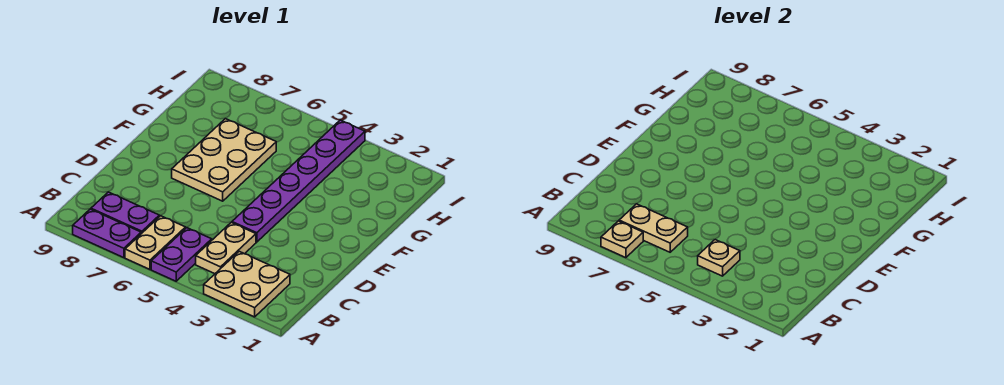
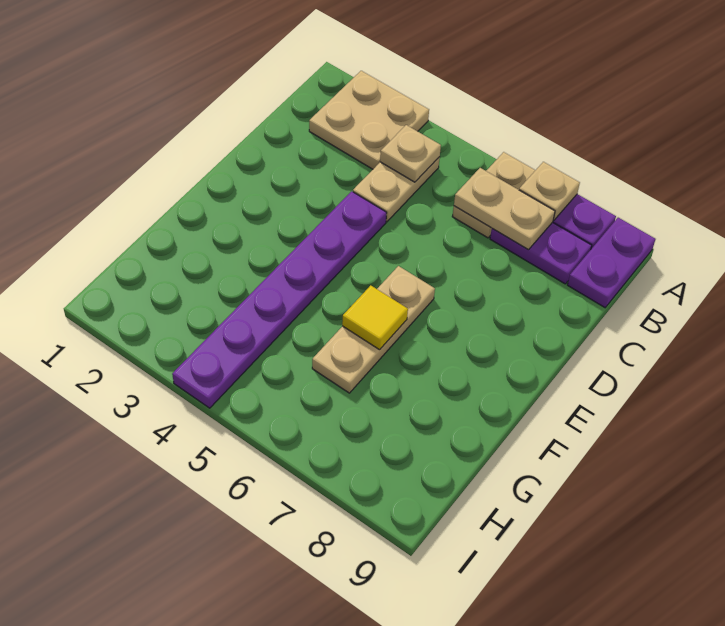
purple plate A5:B5 level 1 -> purple plate A9:B9 level 1
tan plate E6:G7 level 1 -> tan plate E6:G6 level 1
none -> yellow tile F6 level 2

